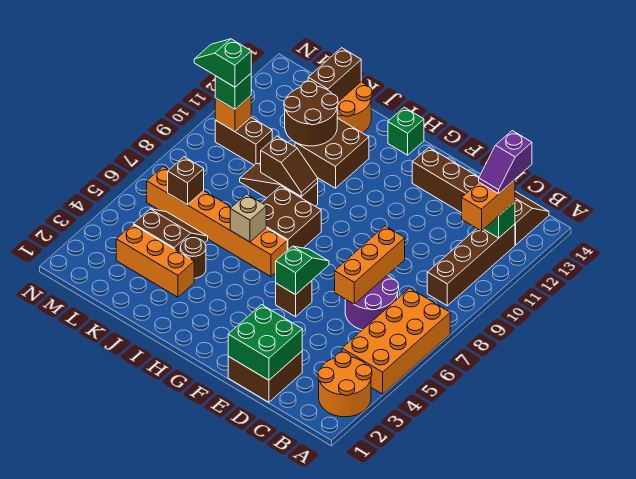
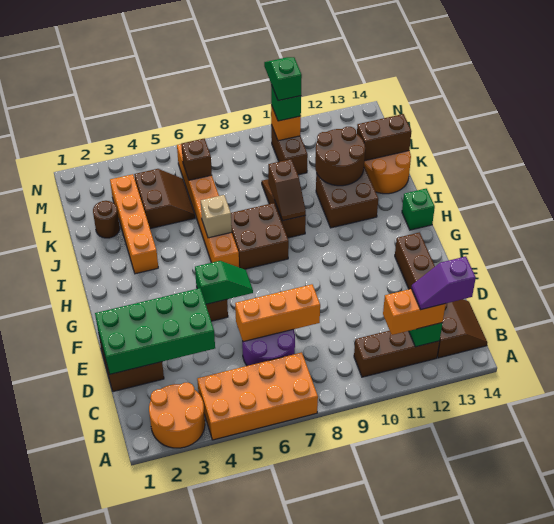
brown brick B9:B12 level 1 -> brown brick B10:B12 level 1
green brick D1:E2 level 2 -> green brick D1:E4 level 2
orange brick J3:L3 level 1 -> orange brick I3:L3 level 1
brown round brick J4 level 1 -> brown round brick K2 level 1

